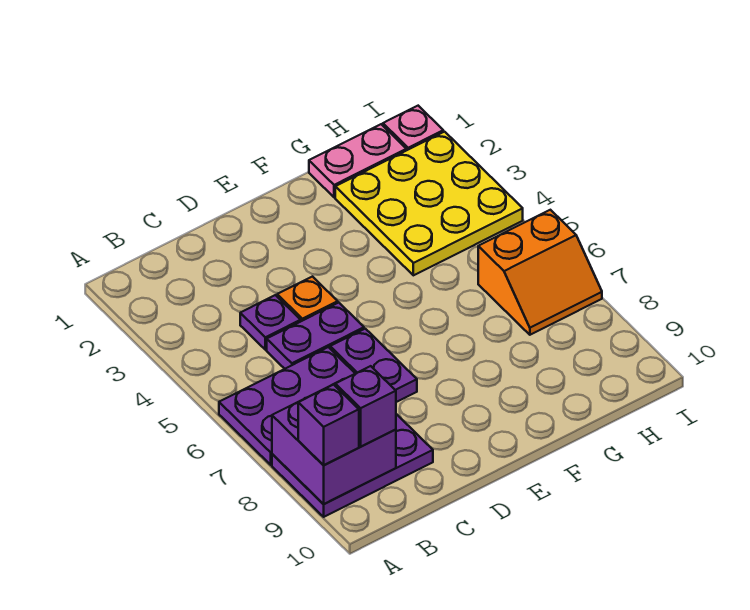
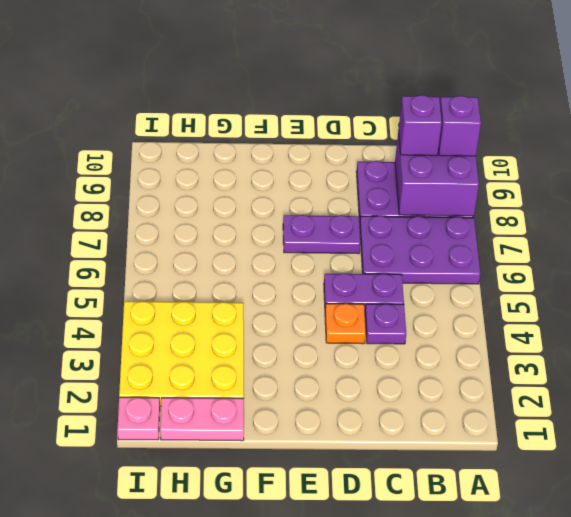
purple plate D6:D7 level 1 -> purple plate D7:E7 level 1
orange slope H6:I7 level 1 top 6 -> none

